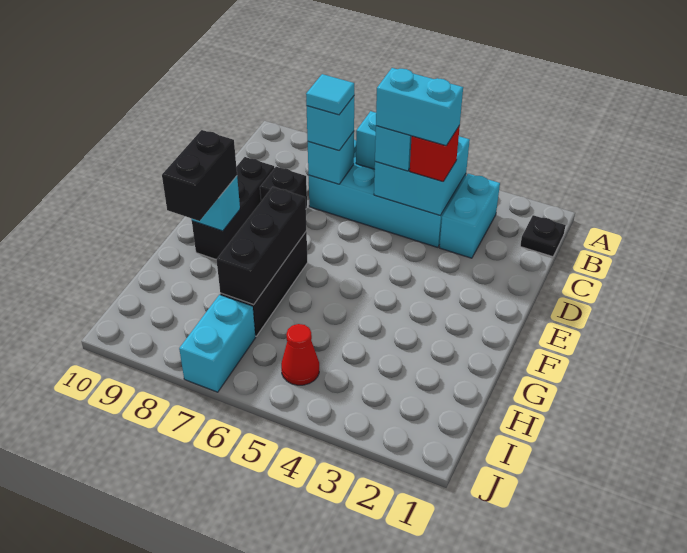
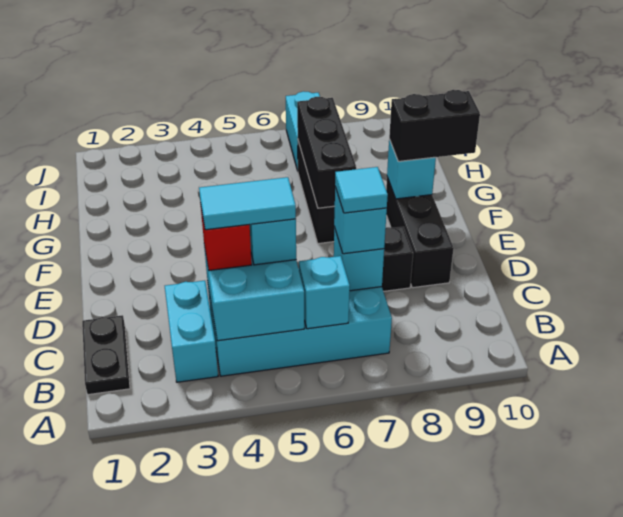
black plate B1 level 1 -> black plate B1:C1 level 1
cyan brick C4:C5 level 4 -> cyan tile C4:C5 level 4
black brick F9:G9 level 3 -> black brick F9:F10 level 3
red cone I5 level 1 -> none

